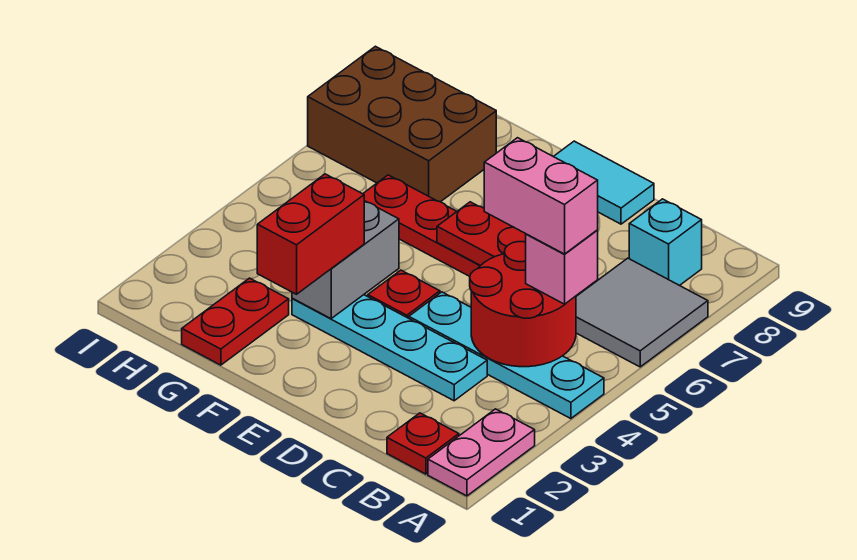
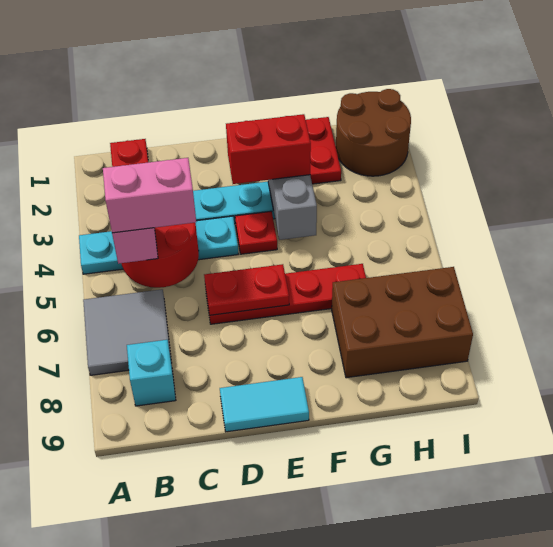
pink plate A1:A2 level 1 -> none
red brick F2:F3 level 3 -> red brick E3:F3 level 3
none -> brown round brick H1:I2 level 1

